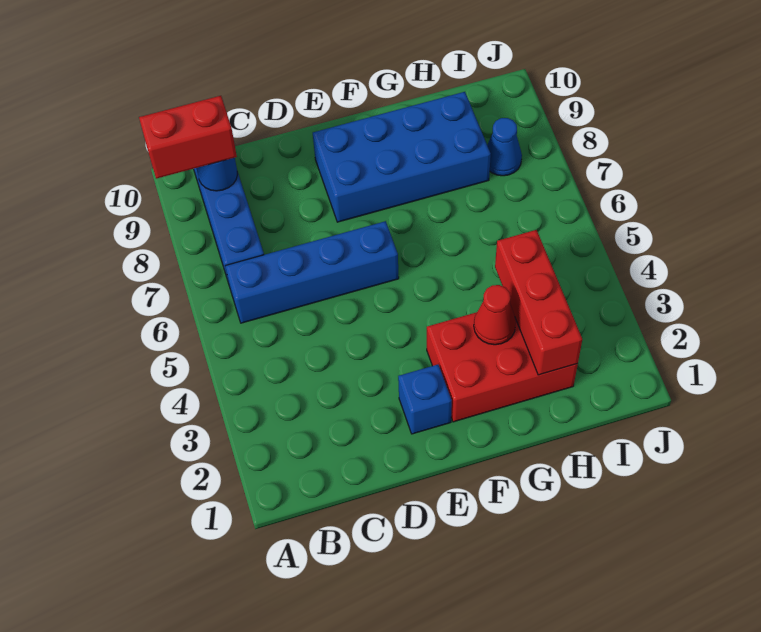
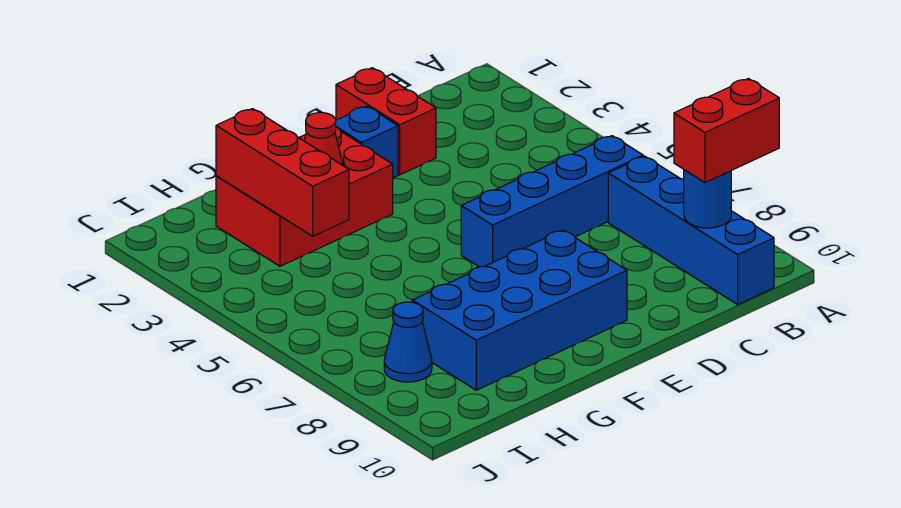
none -> red brick D1:D2 level 1

